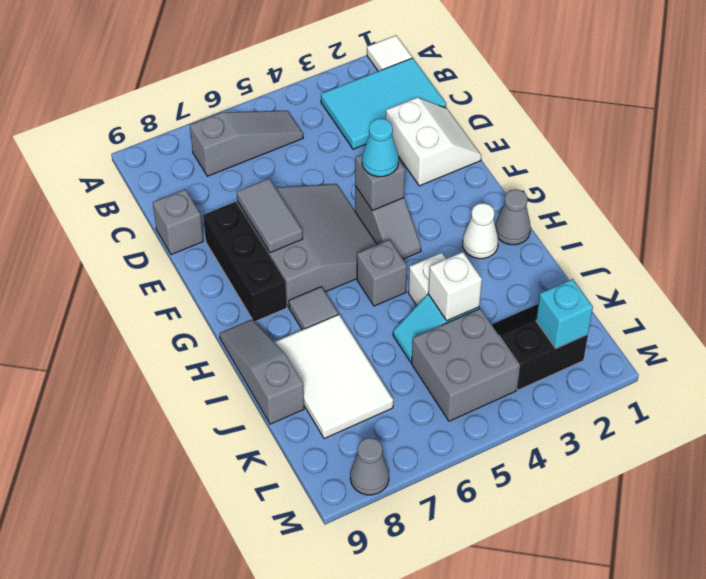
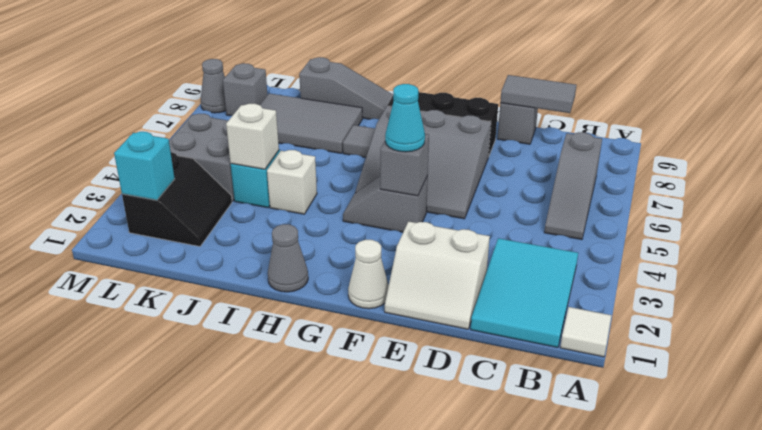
grey tile E7:F7 level 2 -> grey tile C9:D9 level 2
white cone H2 level 1 -> white cone F1 level 1
grey brick H5 level 1 -> grey brick L8 level 1
white tile I7:K8 level 1 -> grey tile I7:K8 level 1

